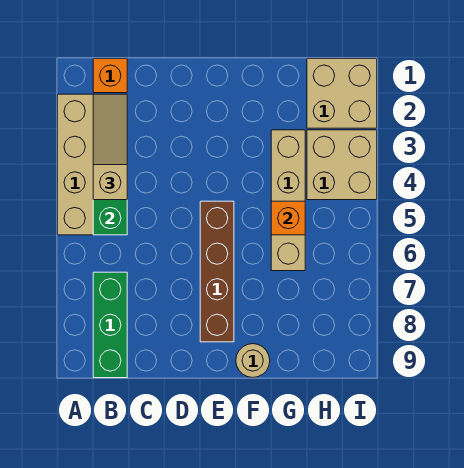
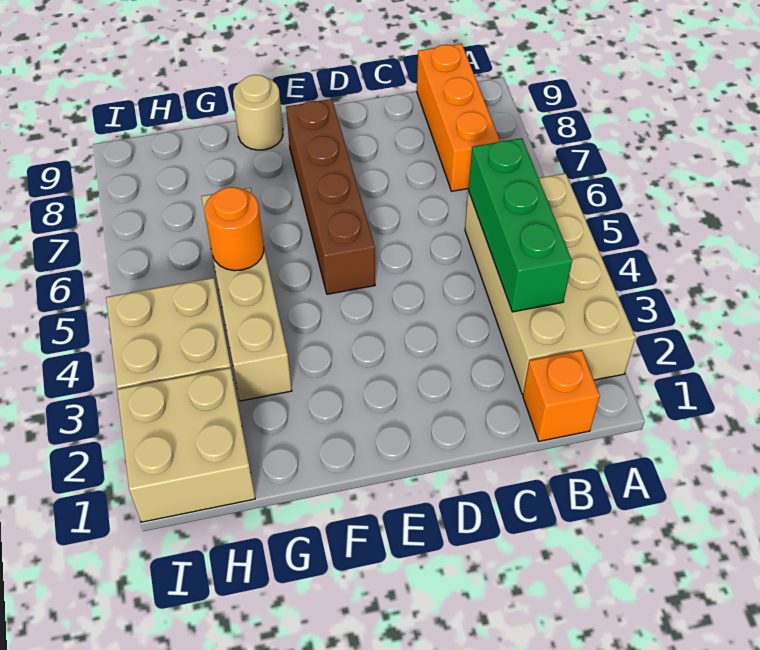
tan slope B2:B4 level 3 top 4 -> none
green brick B7:B9 level 1 -> orange brick B7:B9 level 1
orange brick G5 level 2 -> orange round brick G5 level 2

